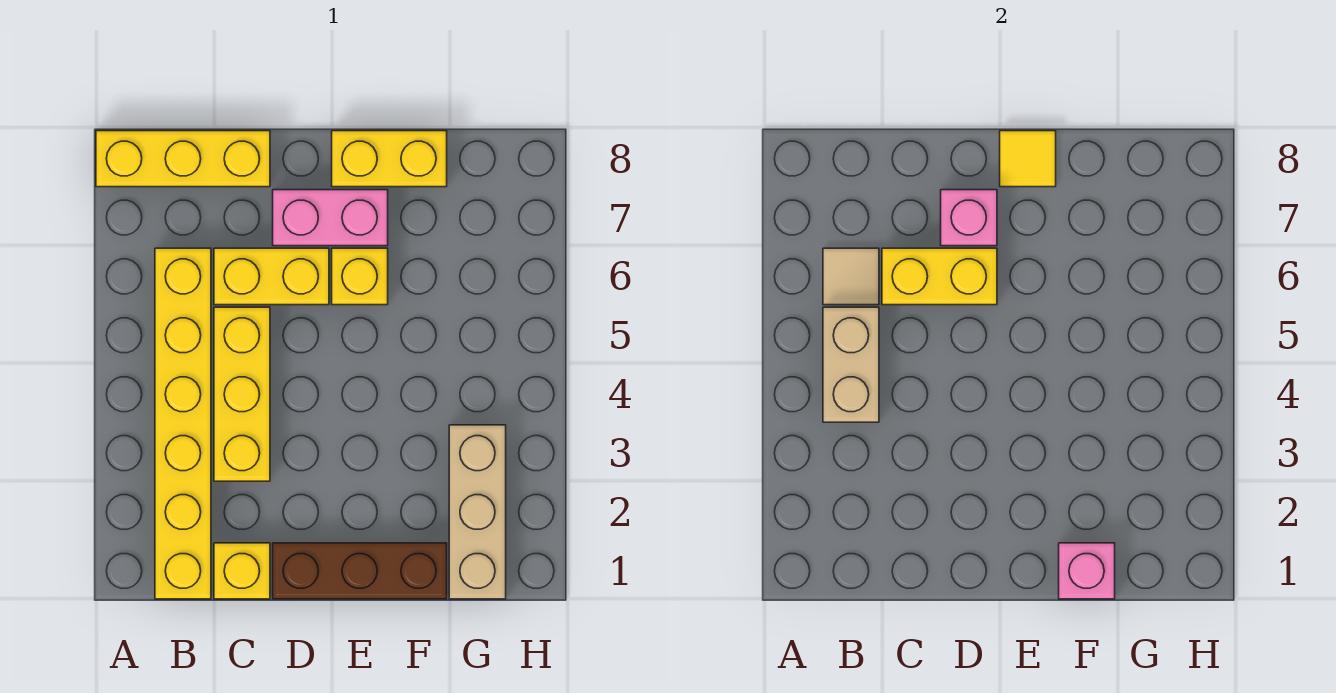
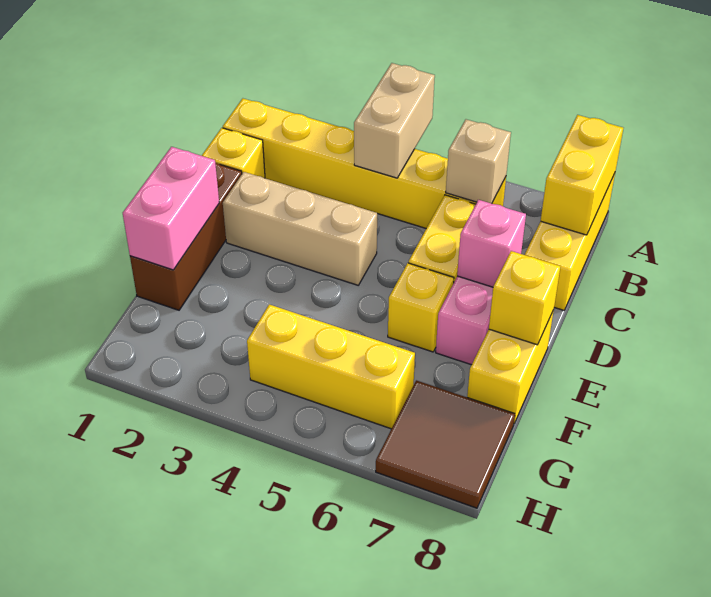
tan brick B4:B5 level 2 -> tan brick A4:B4 level 2
tan tile B6 level 2 -> tan brick B6 level 2
yellow brick C3:C5 level 1 -> yellow brick G4:G6 level 1
yellow brick C6:D6 level 2 -> yellow brick A8:B8 level 2
yellow tile E8 level 2 -> yellow brick E8 level 2
pink brick F1 level 2 -> pink brick E1:F1 level 2
tan brick G1:G3 level 1 -> tan brick D2:D4 level 1
none -> brown tile G7:H8 level 1

